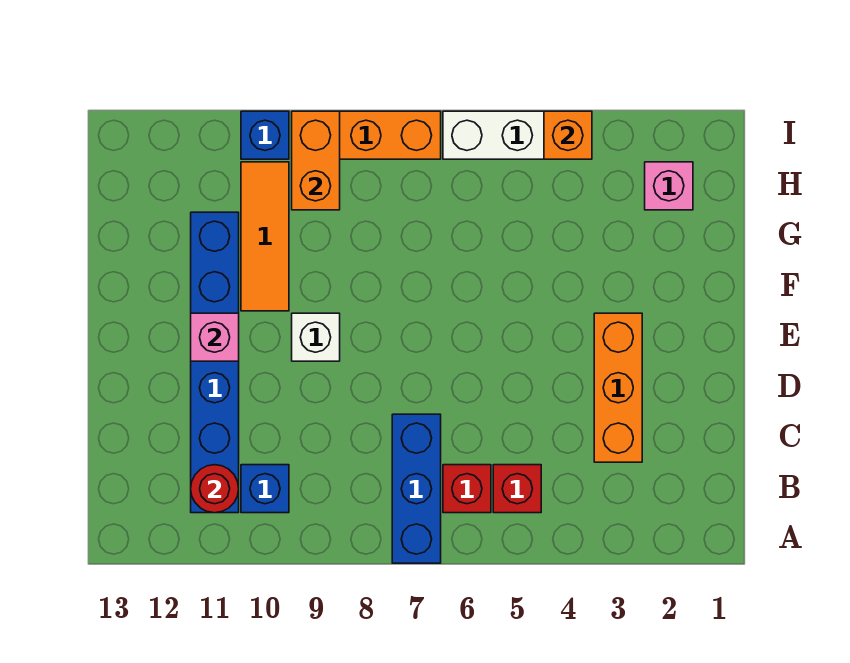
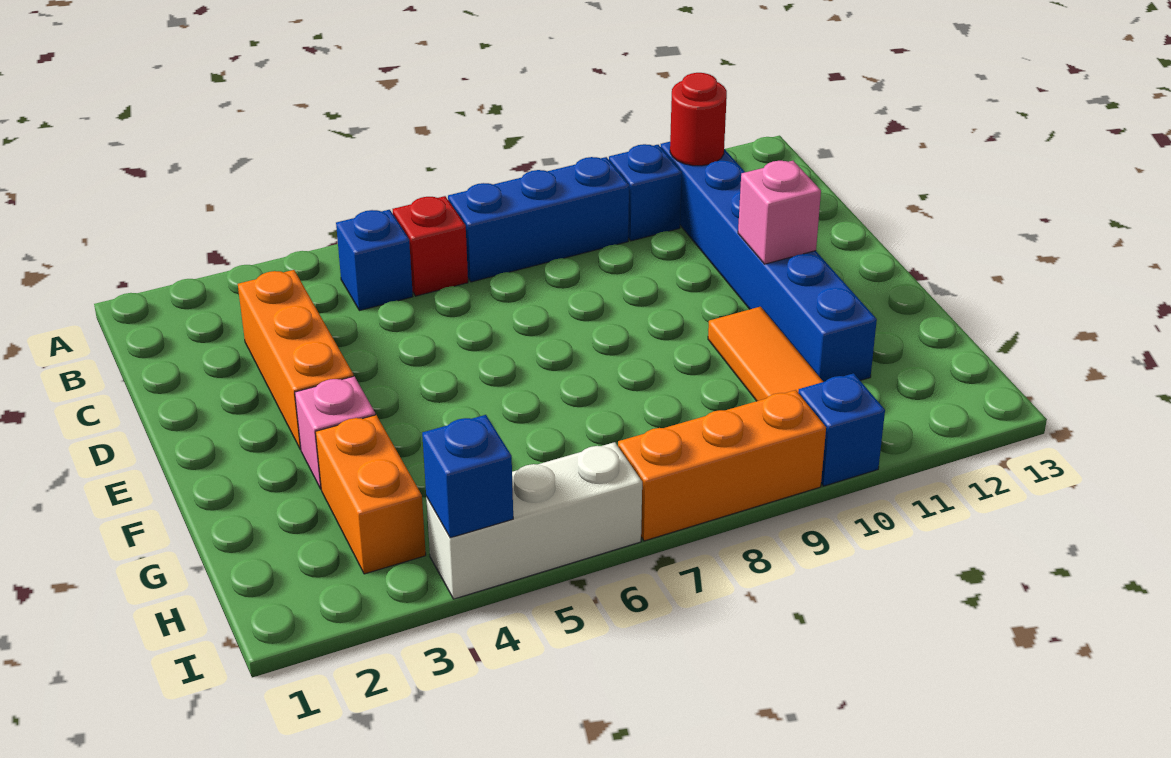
blue brick A7:C7 level 1 -> blue brick B7:B9 level 1
red brick B5 level 1 -> blue brick B5 level 1
white brick E9 level 1 -> none
pink brick H2 level 1 -> pink brick F3 level 1
orange brick H9:I9 level 2 -> orange brick G3:H3 level 1
orange brick I4 level 2 -> blue brick I4 level 2

